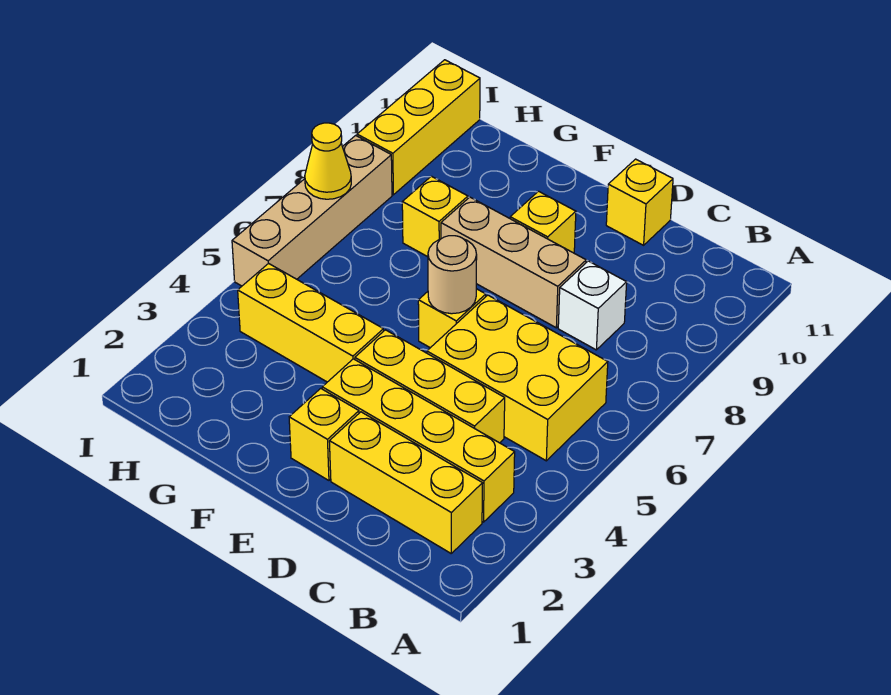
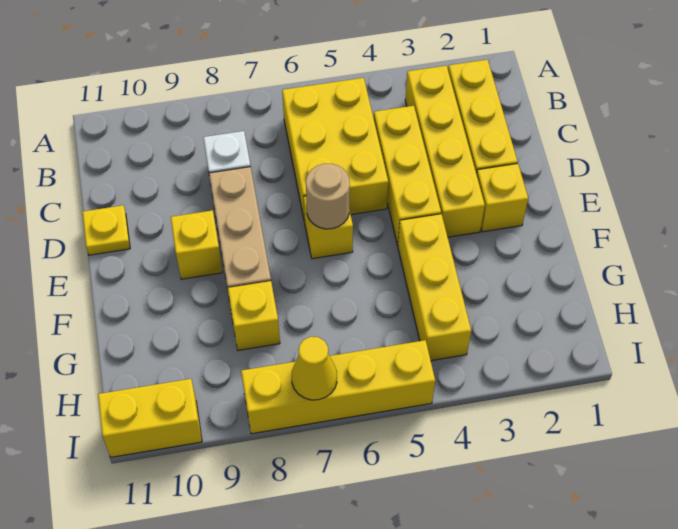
yellow brick D11 level 1 -> yellow plate D11 level 1
tan brick I5:I8 level 1 -> yellow brick I5:I8 level 1
yellow brick I9:I11 level 1 -> yellow brick I10:I11 level 1

